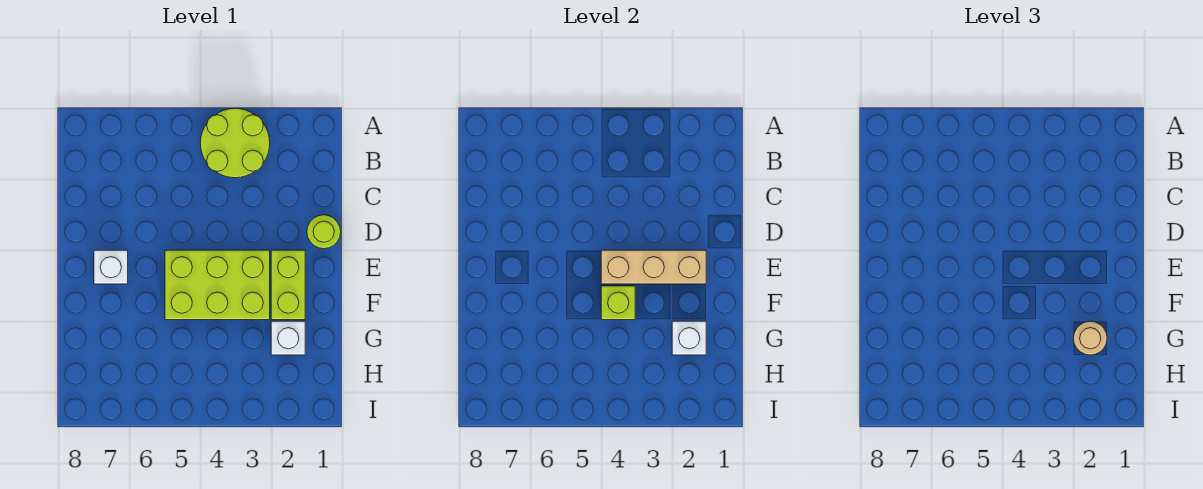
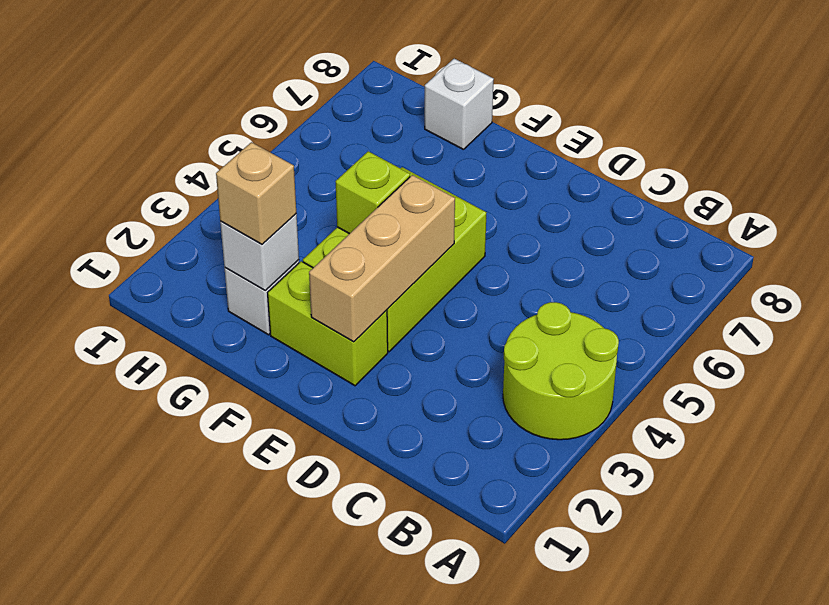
lime round brick D1 level 1 -> none
white brick E7 level 1 -> white brick G8 level 1
tan round brick G2 level 3 -> tan brick G2 level 3

